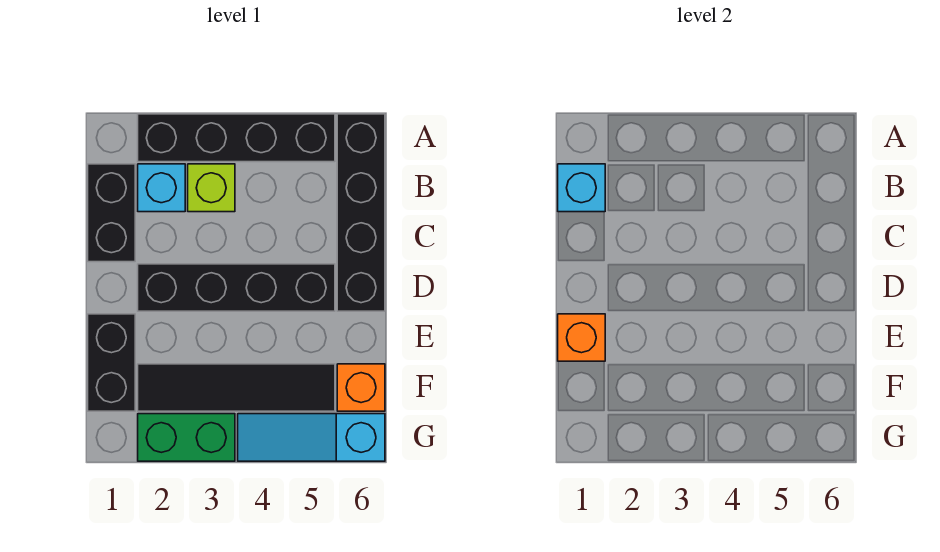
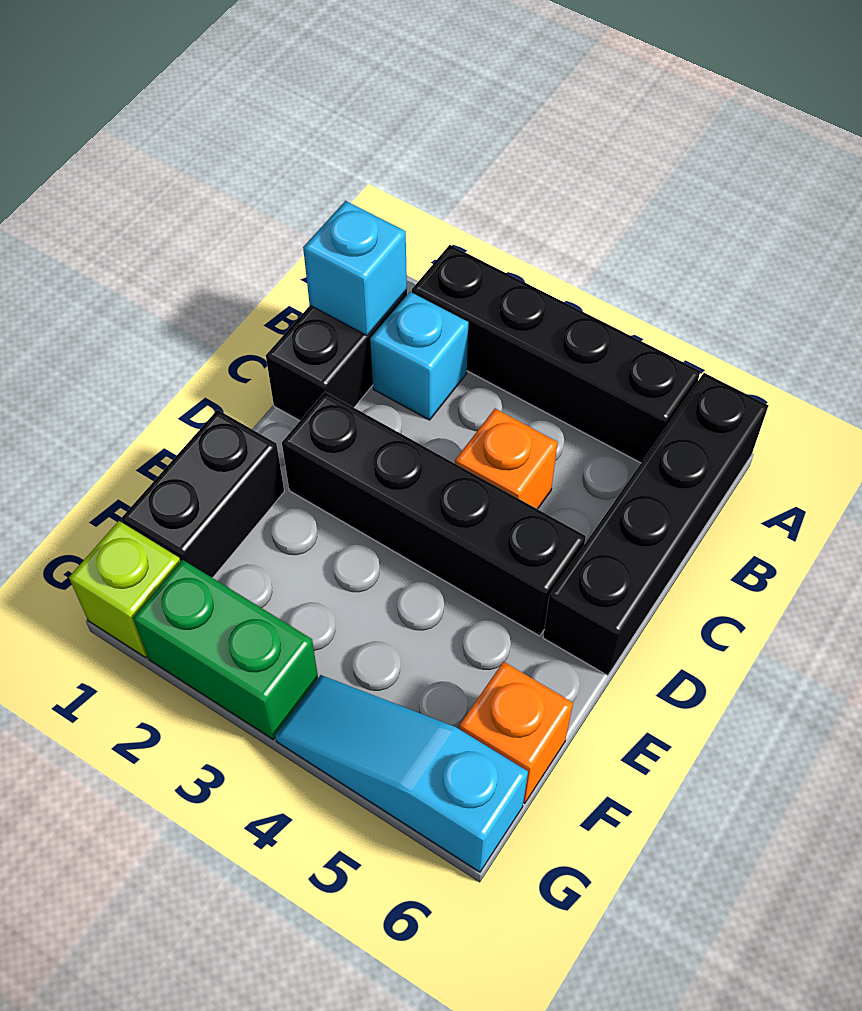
lime brick B3 level 1 -> lime brick G1 level 1
orange brick E1 level 2 -> orange brick C4 level 1
black tile F2:F5 level 1 -> none

